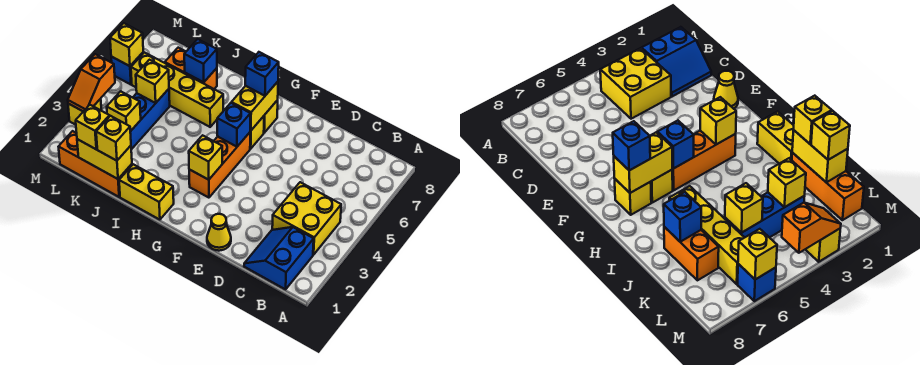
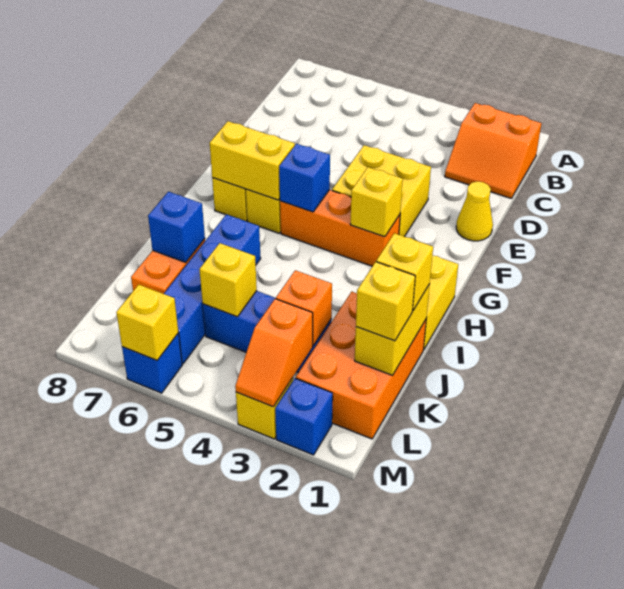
blue slope B1:C2 level 1 top B -> orange slope B1:C2 level 1 top B
yellow brick B3:C4 level 1 -> yellow brick E3:F4 level 1
blue brick G7 level 3 -> blue brick M2 level 1
yellow brick I6:L6 level 1 -> blue brick I6:L6 level 1
orange brick J1:L1 level 1 -> orange brick J1:L2 level 1
yellow brick K3 level 2 -> orange brick K3 level 2
orange slope M3:M4 level 2 top 4 -> orange slope L3:M3 level 2 top L

